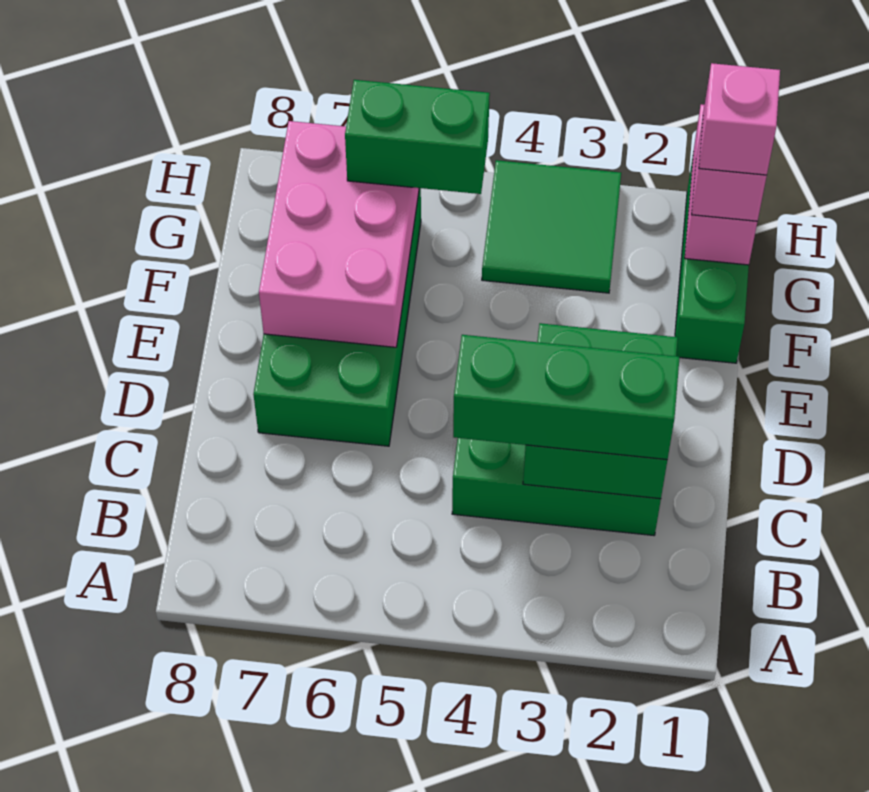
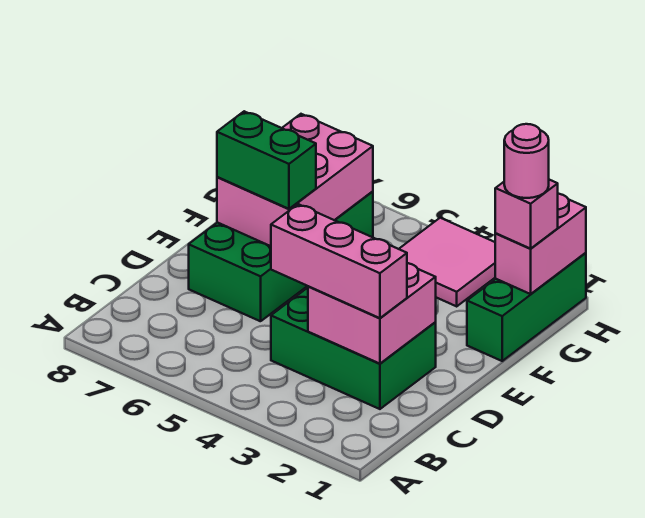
green brick C2:D3 level 2 -> pink brick C2:D3 level 2
green brick C2:C4 level 3 -> pink brick C2:C4 level 3
pink brick G1 level 4 -> pink round brick G1 level 4
green tile G3:H4 level 1 -> pink tile G3:H4 level 1
green brick G5:G6 level 3 -> green brick E6:E7 level 3

